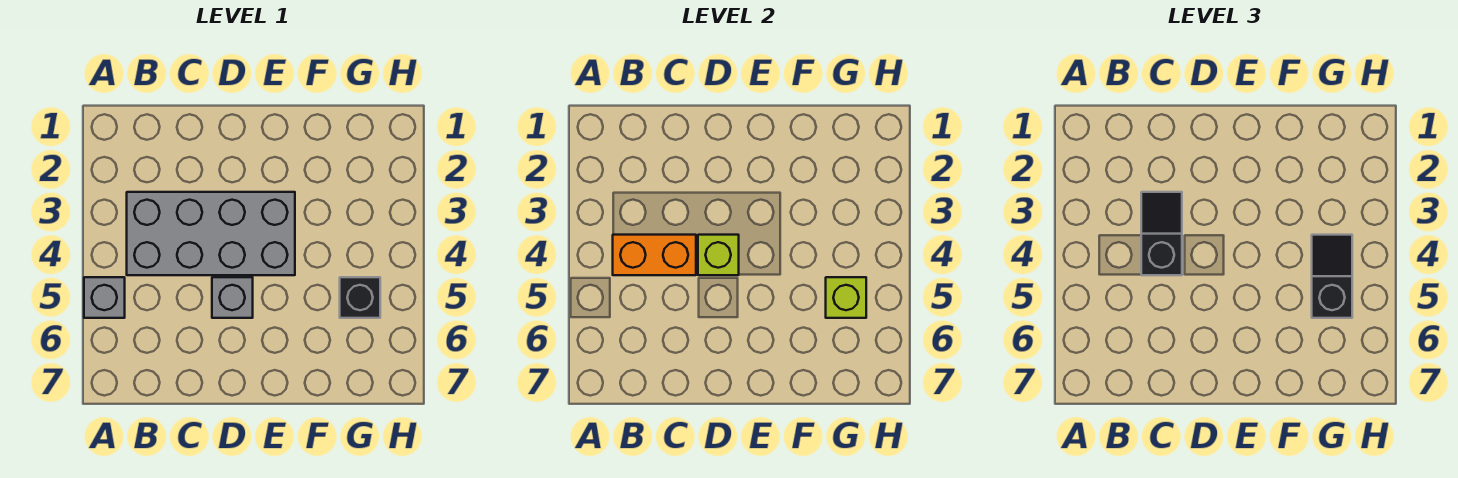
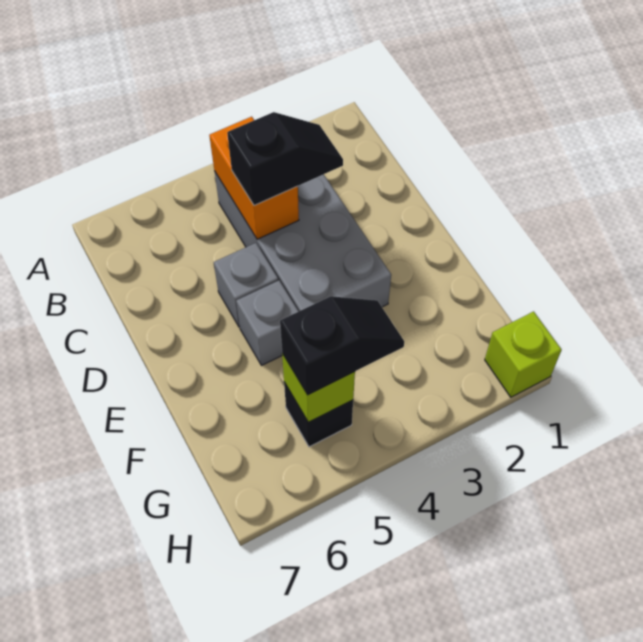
grey brick A5 level 1 -> grey brick E5 level 1
lime brick D4 level 2 -> lime brick H1 level 1

